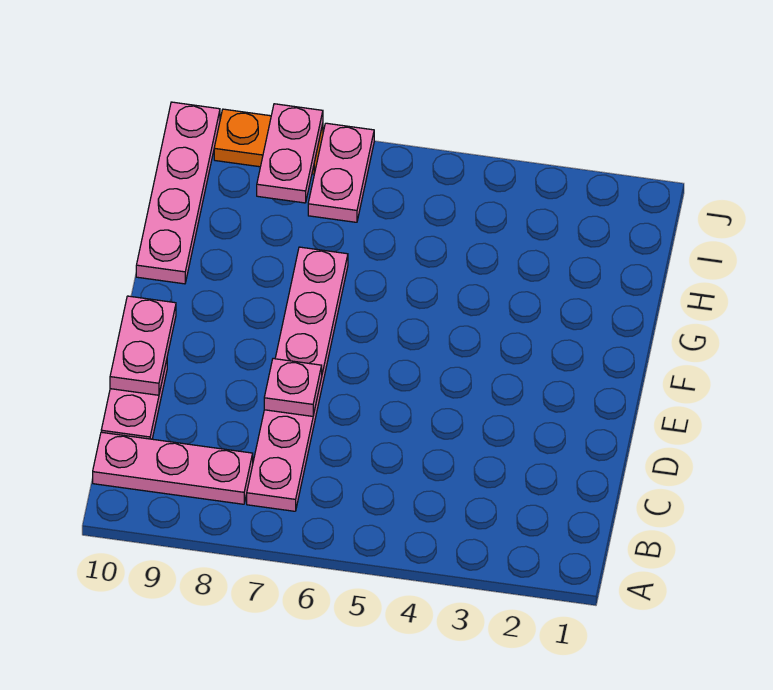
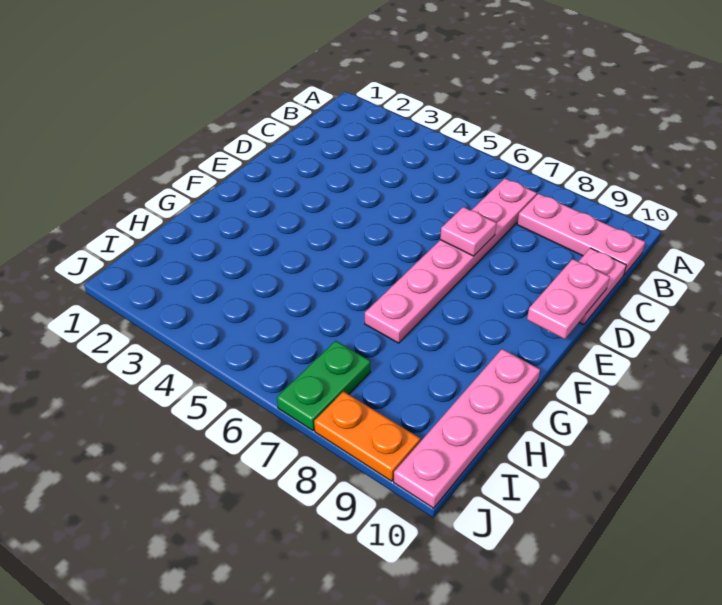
pink plate I7:J7 level 1 -> green plate I7:J7 level 1
pink plate I8:J8 level 2 -> none

